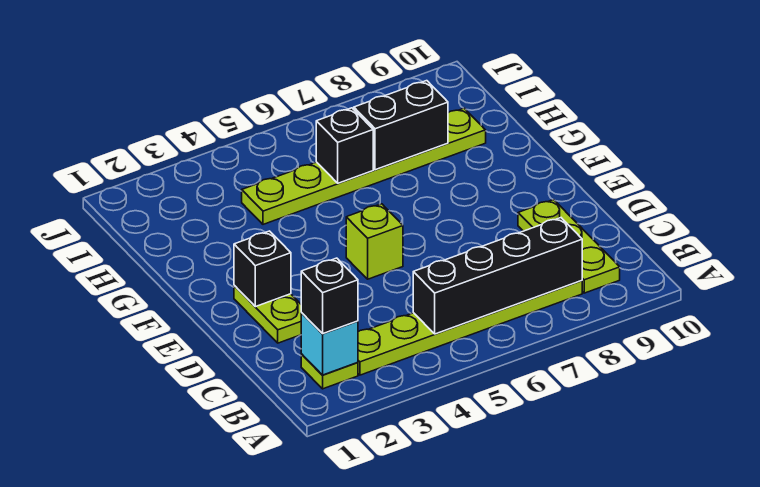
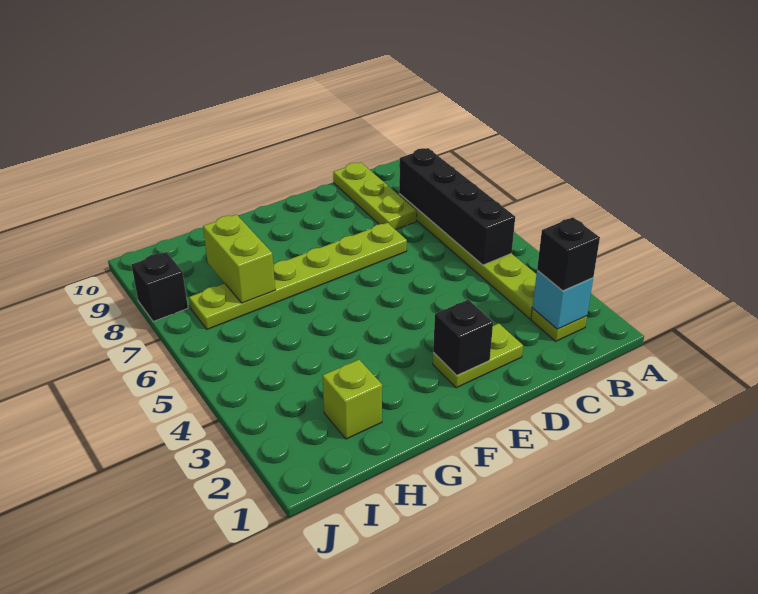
lime plate B9:D9 level 1 -> lime plate C8:C10 level 1
lime brick E5 level 1 -> lime brick H2 level 1
lime plate H4:H9 level 1 -> lime plate D7:I7 level 1
black brick H6 level 2 -> black brick J8 level 1
black brick H7:H8 level 2 -> lime brick H7:H8 level 2

